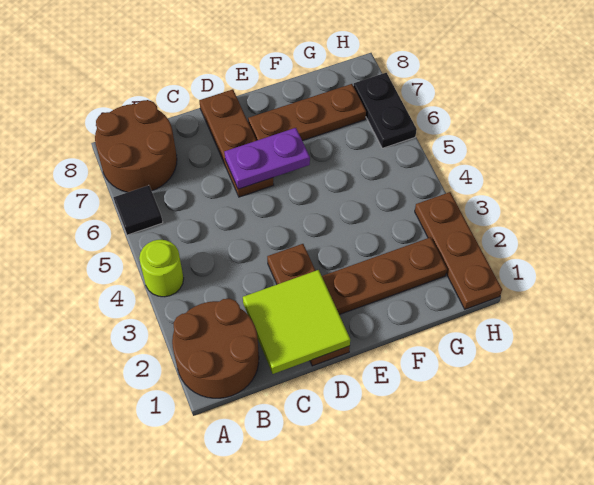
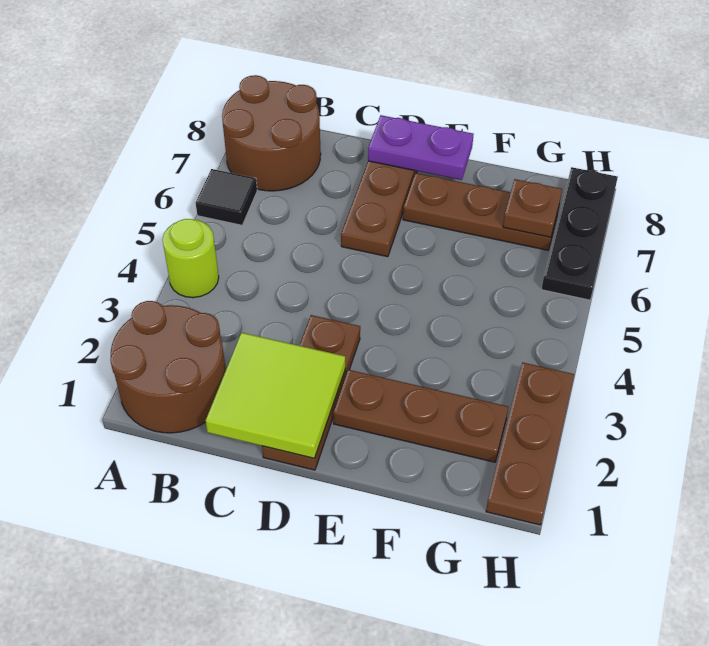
purple plate D6:E6 level 2 -> purple plate D8:E8 level 2
none -> brown plate G7 level 2
black plate H6:H7 level 1 -> black plate H6:H8 level 1

